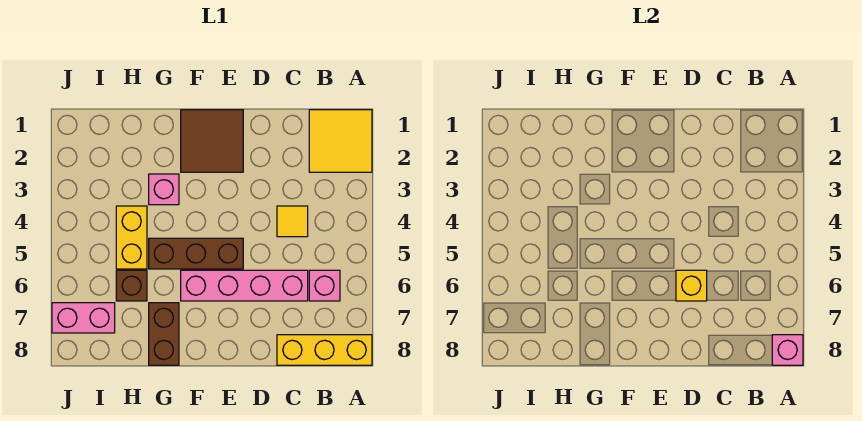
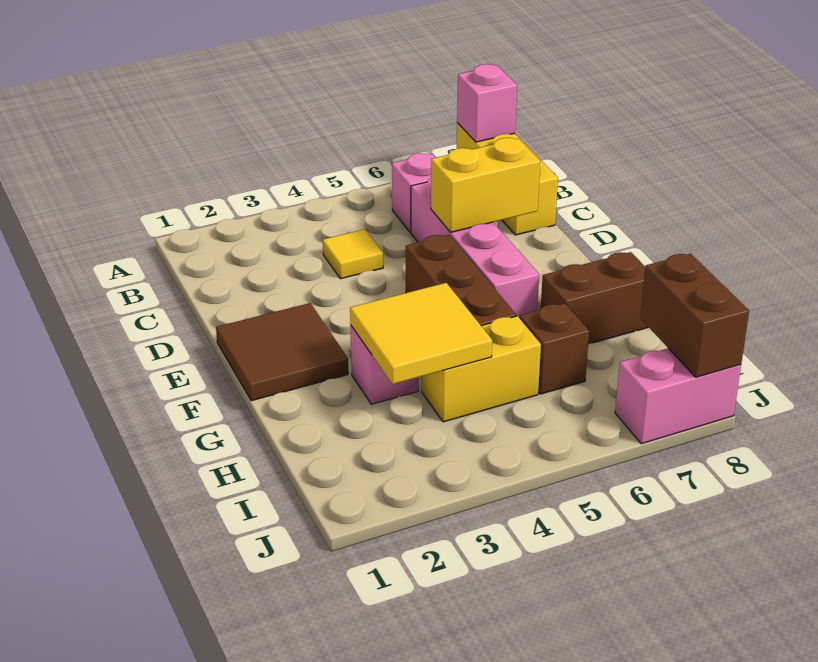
yellow tile A1:B2 level 1 -> yellow tile G3:H4 level 2
yellow brick D6 level 2 -> yellow brick D6:D7 level 2
pink brick I7:J7 level 1 -> pink brick J7:J8 level 1
none -> brown brick I8:J8 level 2

